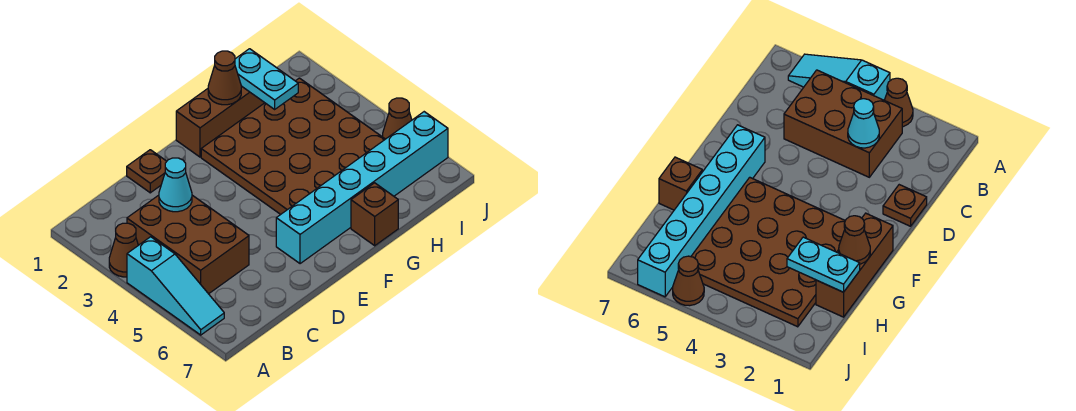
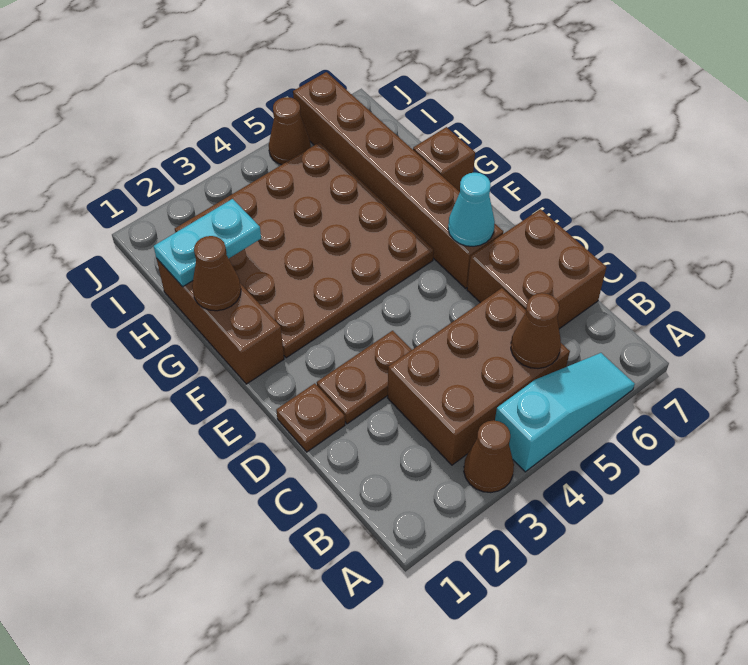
none -> brown cone B5 level 2
cyan cone C3 level 2 -> cyan cone E6 level 2
none -> brown brick C6:D7 level 1
none -> brown plate D2:D3 level 1
cyan brick E6:J6 level 1 -> brown brick E6:J6 level 1

